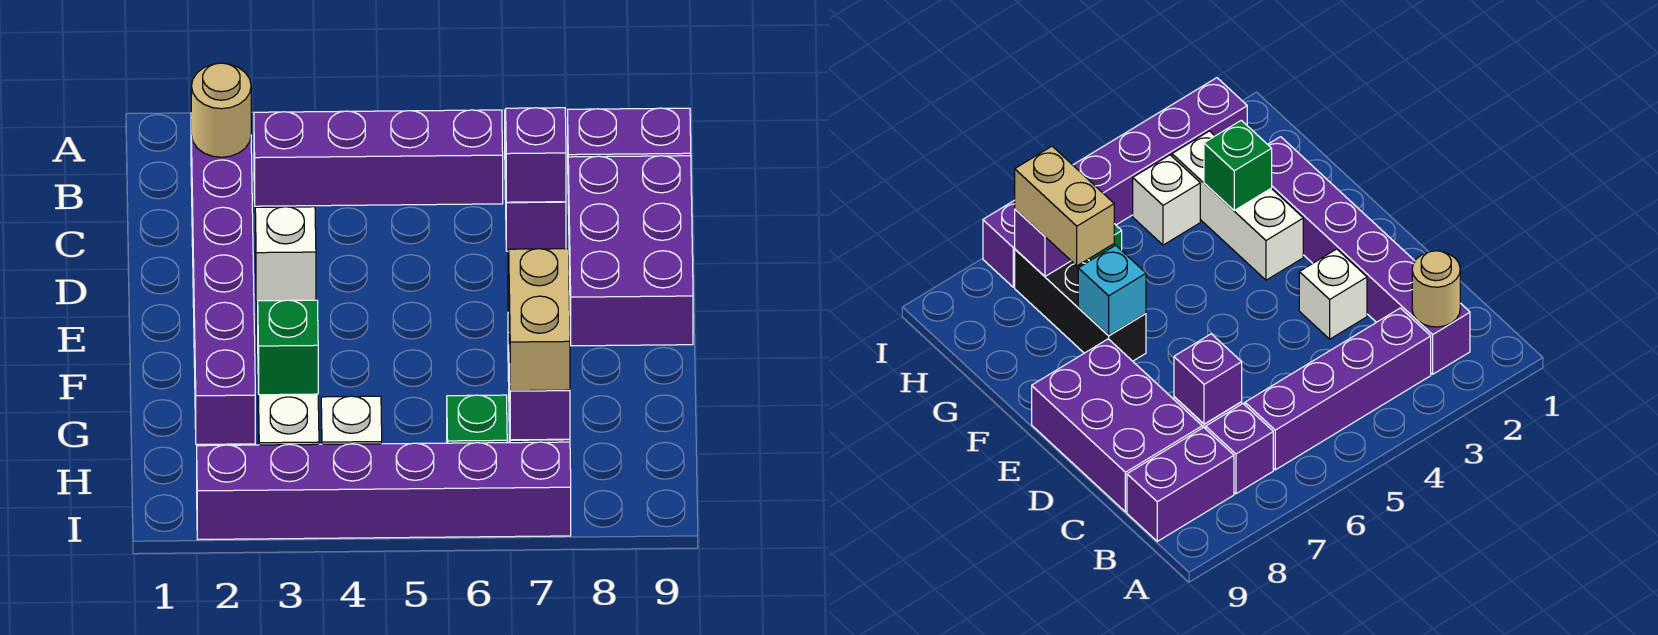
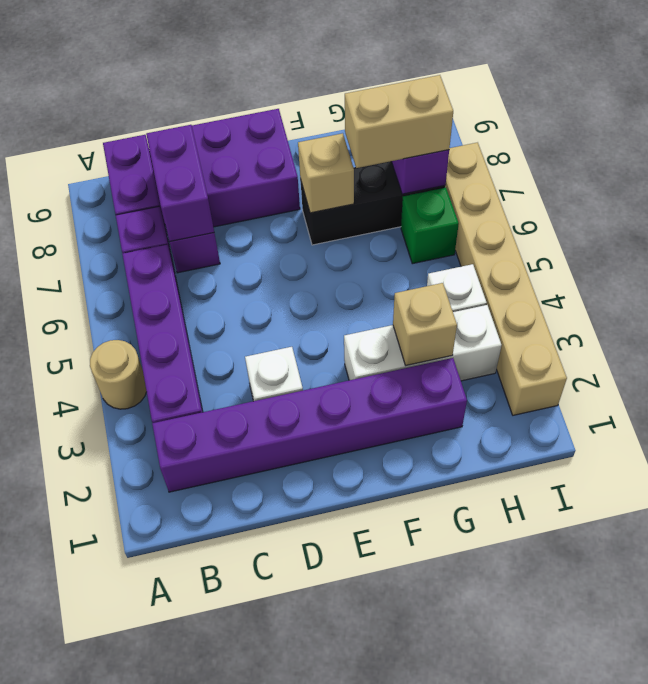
tan round brick B2 level 2 -> tan round brick A4 level 1
purple brick C7 level 2 -> purple brick C7:C8 level 2
cyan brick F7 level 2 -> tan brick F7 level 2
green brick G3 level 2 -> tan brick G3 level 2
purple brick I2:I7 level 1 -> tan brick I2:I7 level 1

